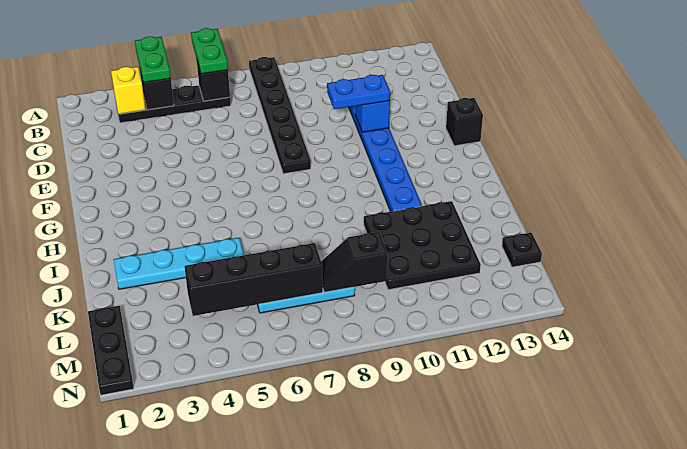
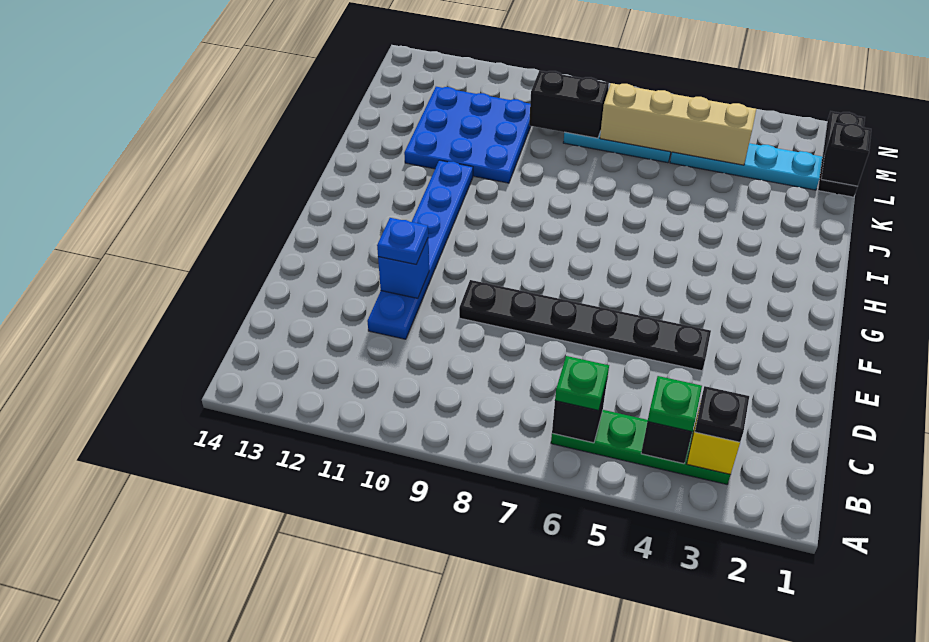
green plate A4:B4 level 3 -> green plate B4 level 3
green plate A6:B6 level 3 -> green plate B6 level 3
black plate A8:F8 level 1 -> black plate E4:E9 level 1
black plate B3:B6 level 1 -> green plate B3:B6 level 1
blue plate E10:E11 level 3 -> blue plate E11 level 3
black brick F14 level 1 -> black brick L1 level 2
cyan plate J2:J5 level 1 -> cyan plate L2:L5 level 1
black plate J10:L12 level 1 -> blue plate J10:L12 level 1
black brick L4:L7 level 2 -> tan brick L4:L7 level 2
black slope L8:L9 level 2 top 9 -> black brick L8:L9 level 2
black plate L14 level 1 -> black plate B3 level 3

